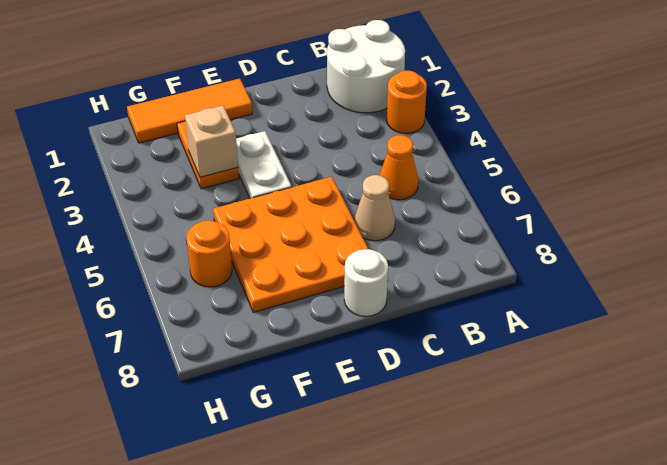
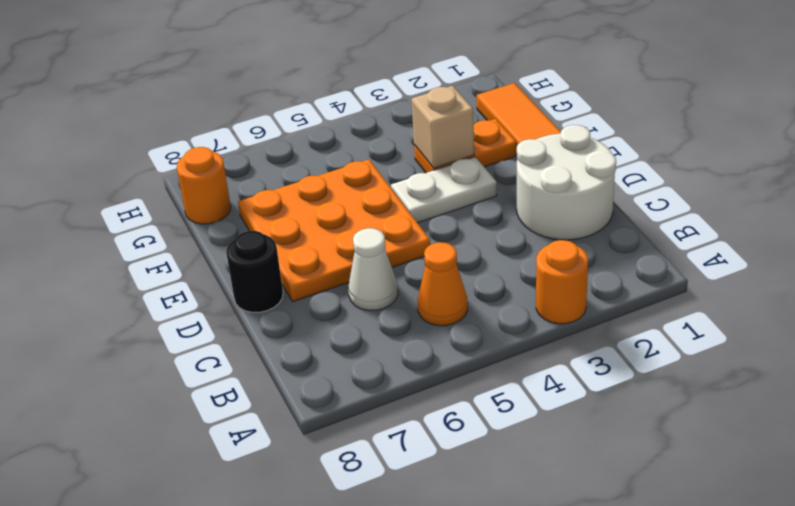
white round brick A1:B2 level 1 -> white round brick C1:D2 level 1
tan cone C6 level 1 -> white cone C6 level 1
white round brick D8 level 1 -> black round brick D8 level 1
orange round brick G6 level 1 -> orange round brick G8 level 1

